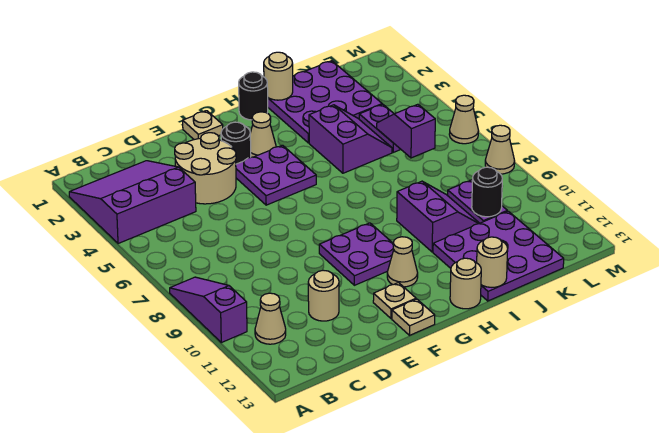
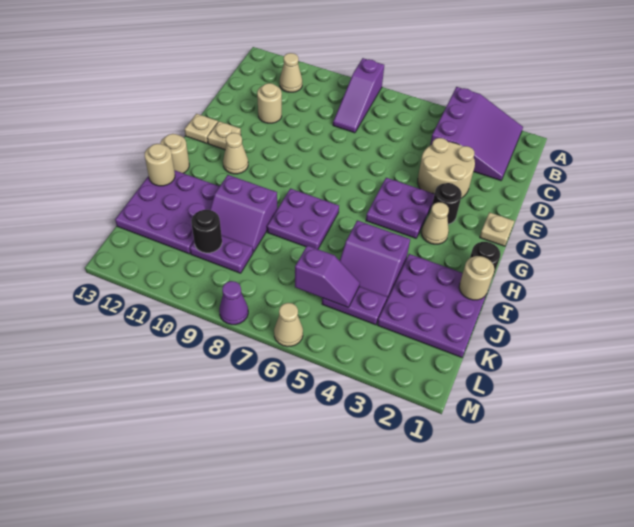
purple slope A8:A10 level 1 top 10 -> purple slope A8:C8 level 1 top A
purple plate F9:G10 level 1 -> purple plate H7:I8 level 1
tan cone M8 level 1 -> purple cone M8 level 1

